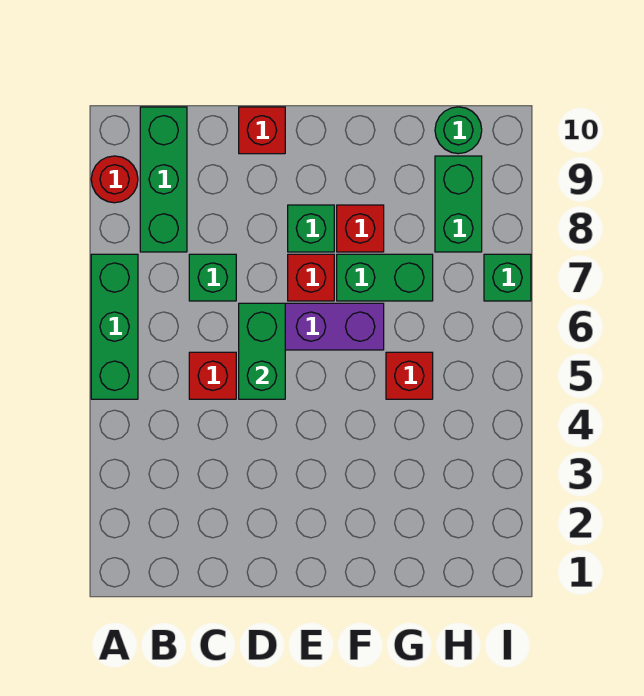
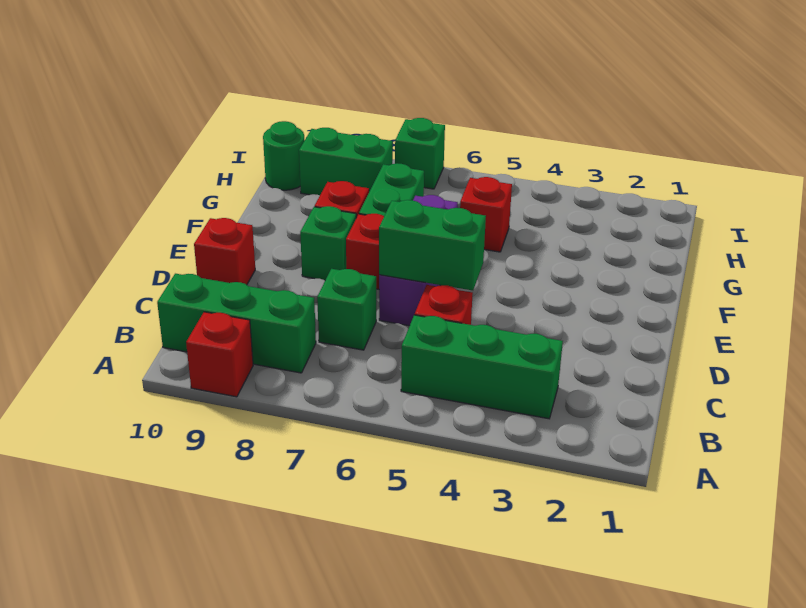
green brick A5:A7 level 1 -> green brick B3:B5 level 1
red round brick A9 level 1 -> red brick A9 level 1

